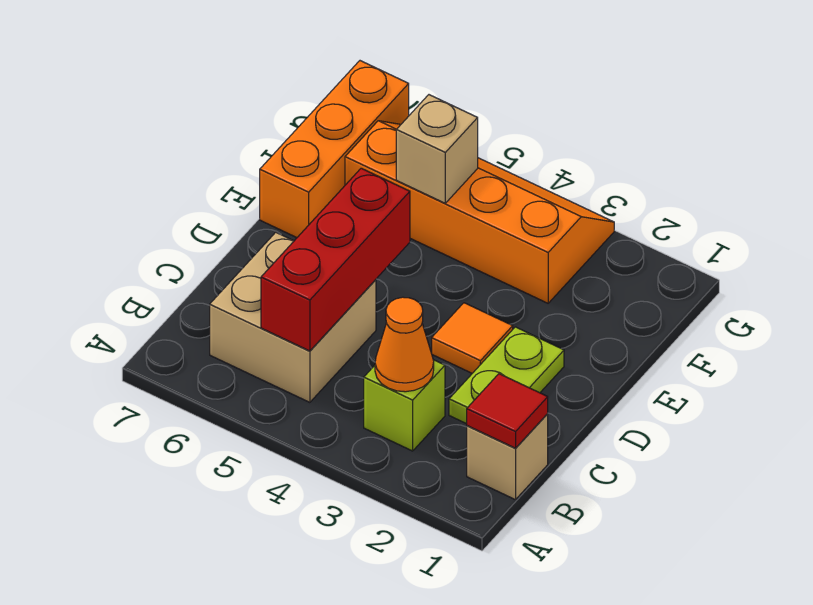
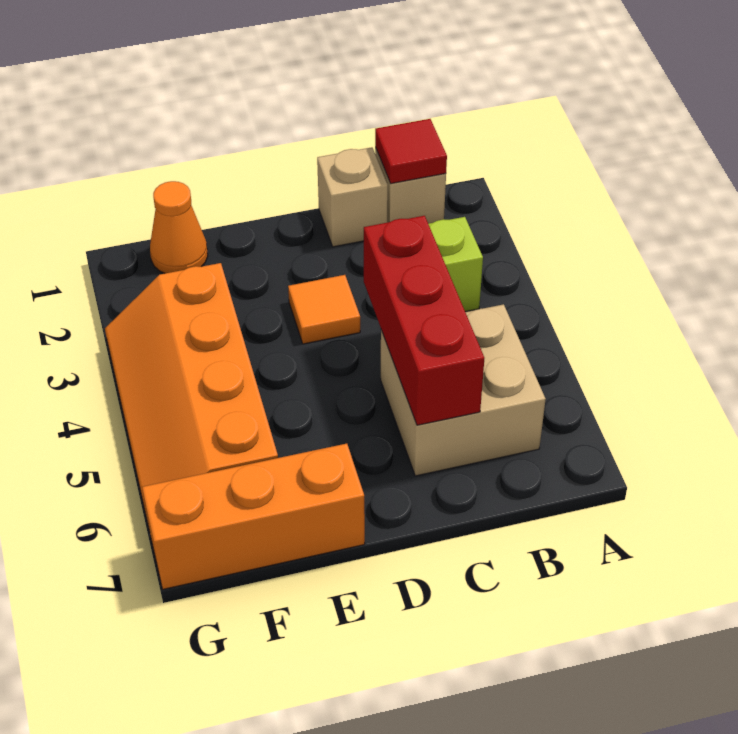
orange cone B3 level 2 -> orange cone F1 level 1
red brick B5:D5 level 2 -> red brick C4:C6 level 2
lime plate C2:D2 level 1 -> none
tan brick F5 level 2 -> tan brick C1 level 1

